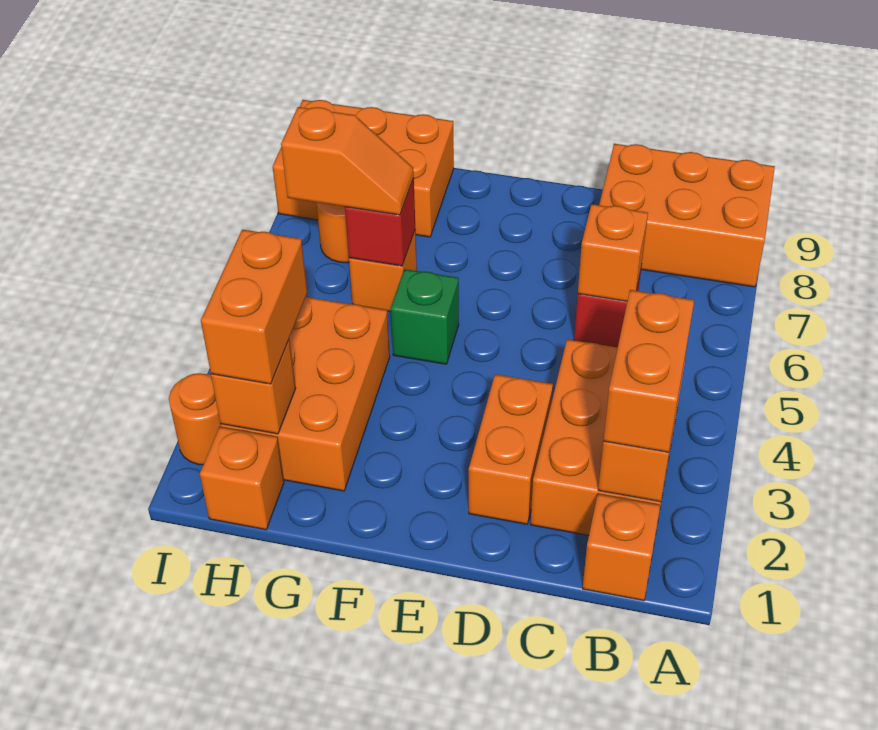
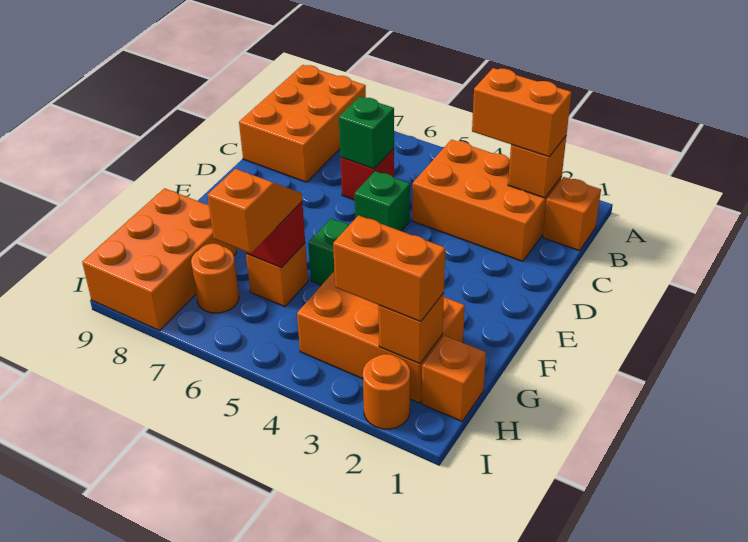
orange brick C6 level 2 -> green brick C6 level 2
orange brick D2:D3 level 1 -> none
none -> green brick D5 level 1

